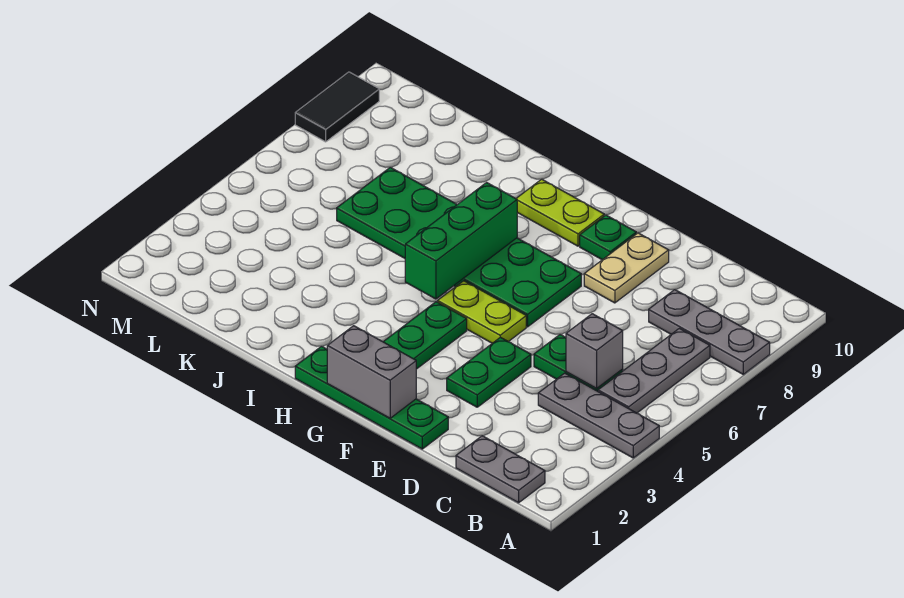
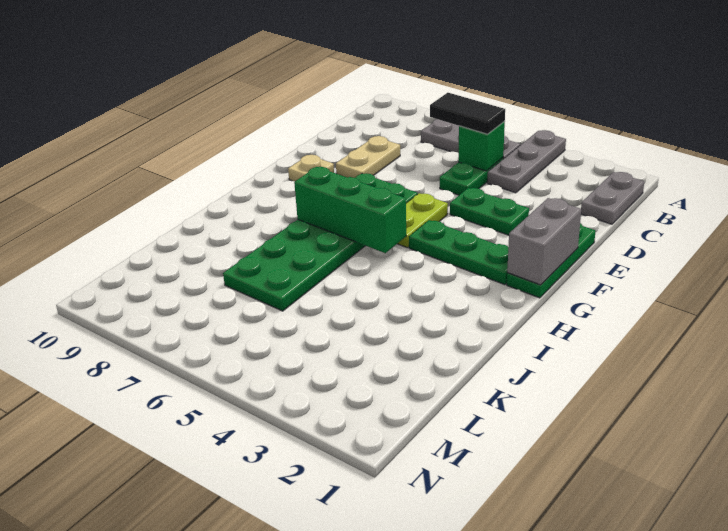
grey plate A8:C8 level 1 -> none
grey brick C5 level 2 -> green brick C5 level 2
green plate E1:H1 level 1 -> green plate E1:G1 level 1
tan plate E8:E9 level 1 -> tan plate D8:E8 level 1
green plate F9 level 1 -> tan plate F9 level 1
lime plate G9:H9 level 1 -> none
black tile N8:N9 level 1 -> black tile C5:C6 level 3

